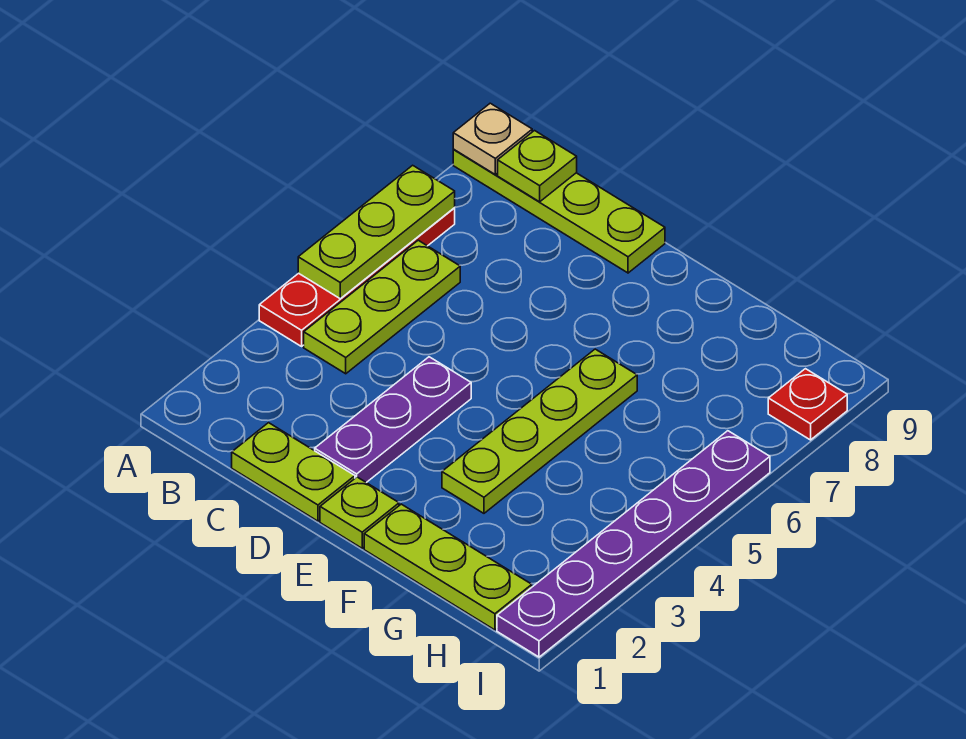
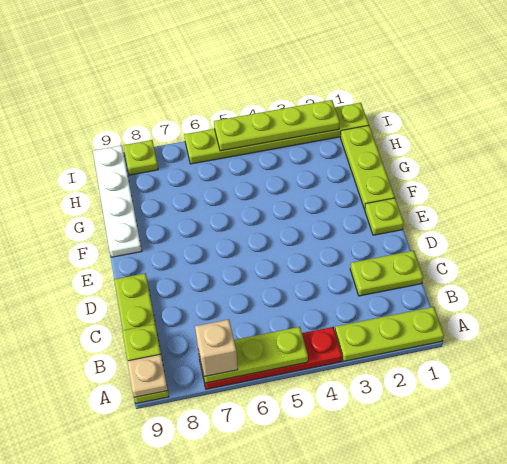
none -> tan brick A7 level 3
lime plate B4:B6 level 1 -> lime plate A1:A3 level 1
lime plate C1:D1 level 1 -> lime plate C1:C2 level 1
purple plate D2:D4 level 1 -> none
lime plate F3:F6 level 1 -> lime plate I2:I5 level 2
none -> white plate F9:I9 level 1
purple plate I1:I6 level 1 -> lime plate I1:I6 level 1
red plate I8 level 1 -> lime plate I8 level 1

